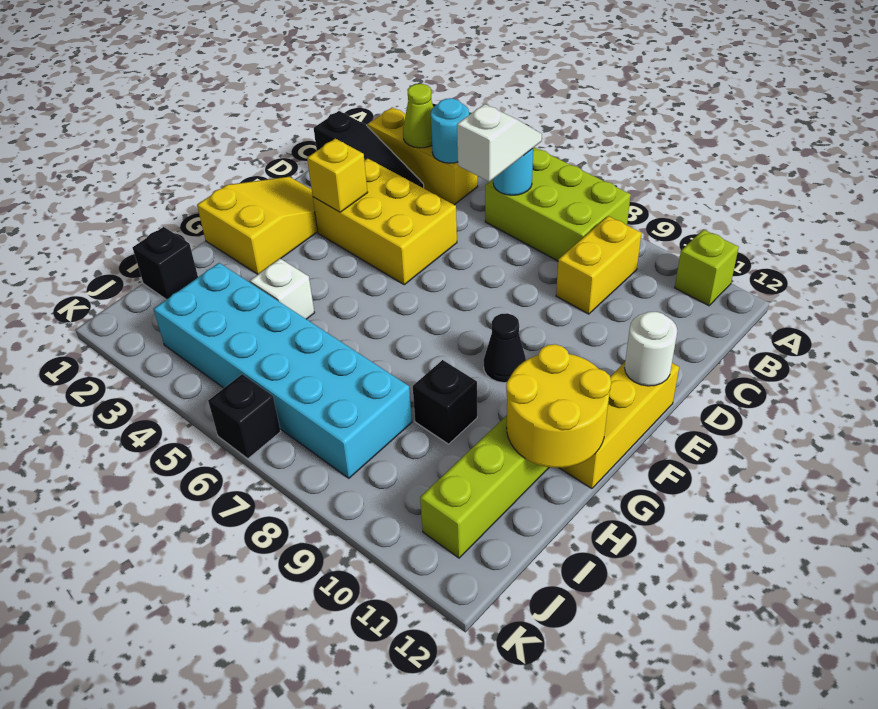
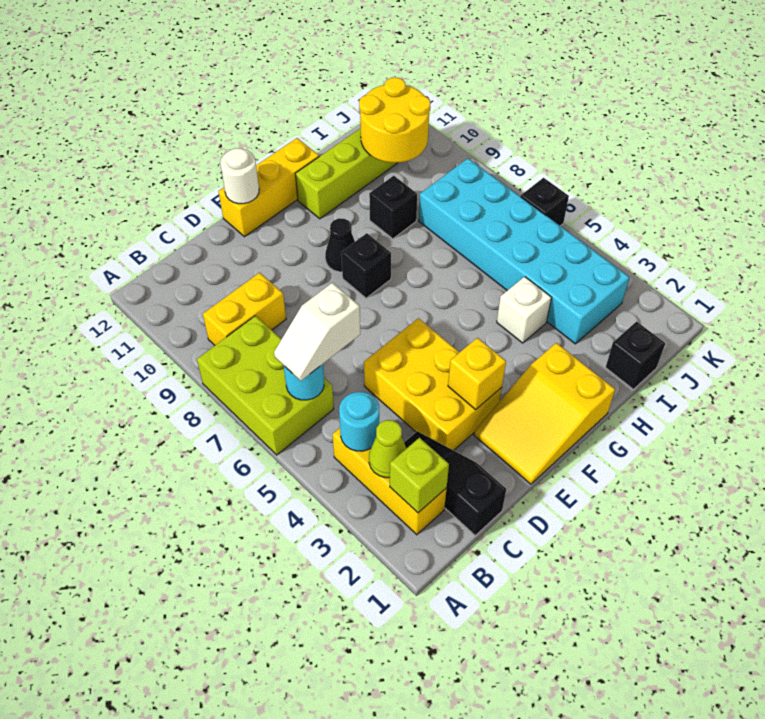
lime brick A11 level 1 -> lime brick B2 level 2
none -> black brick F8 level 1
yellow round brick G11:H12 level 2 -> yellow round brick I10:J11 level 2

